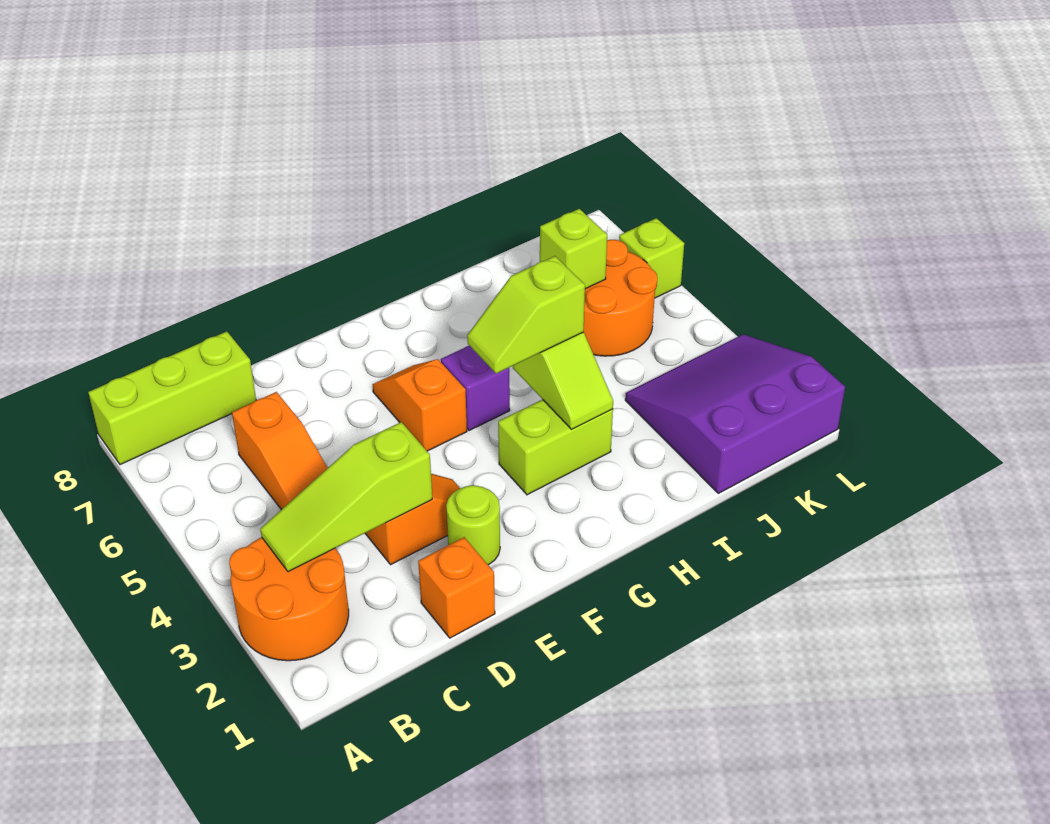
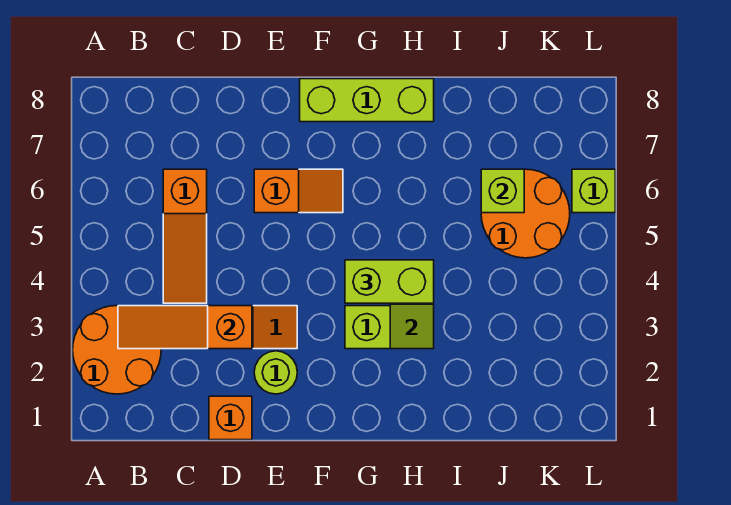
lime brick A8:C8 level 1 -> lime brick F8:H8 level 1
lime slope B3:D3 level 2 top D -> orange slope B3:D3 level 2 top D
orange slope F5:F6 level 1 top 5 -> orange slope E6:F6 level 1 top E
lime slope G4:H4 level 3 top H -> lime brick G4:H4 level 3
purple brick G5 level 1 -> none
purple slope J1:L3 level 1 top 1 -> none

